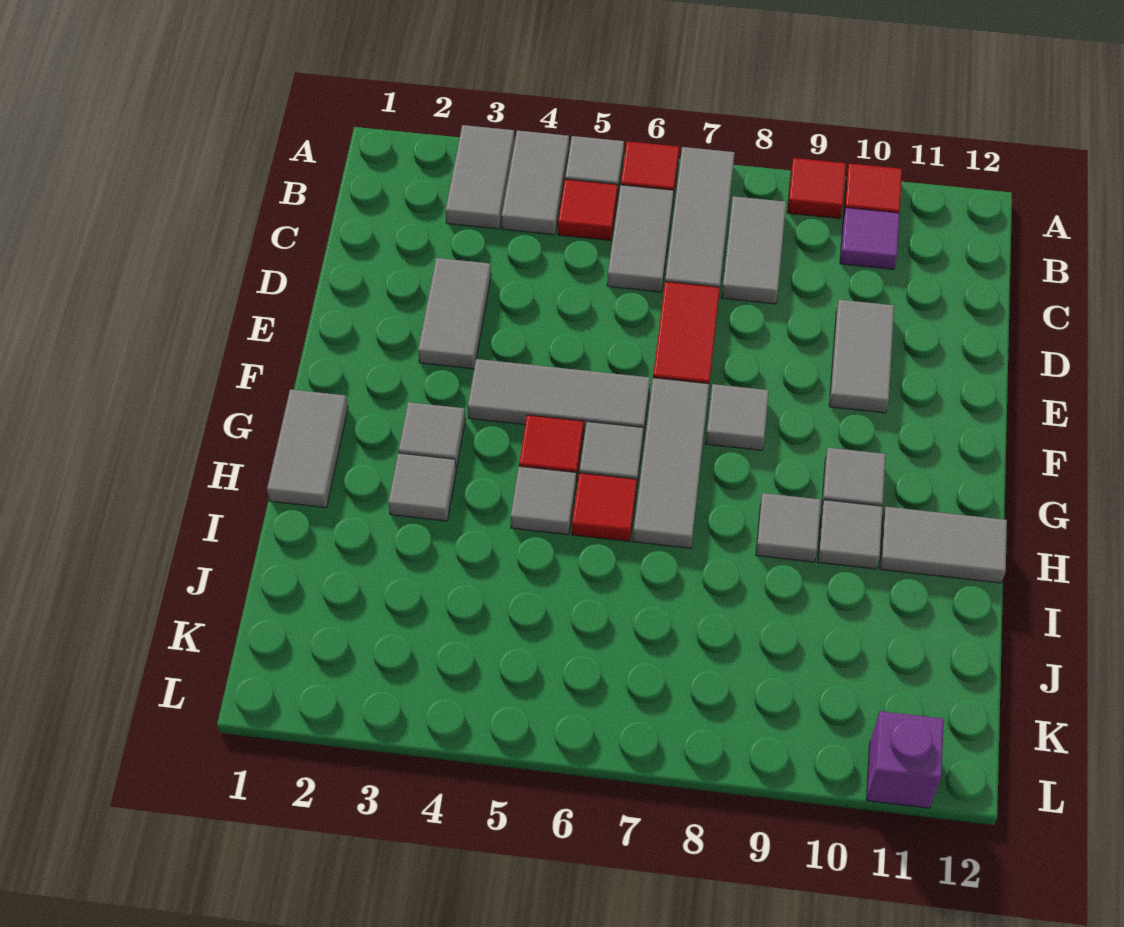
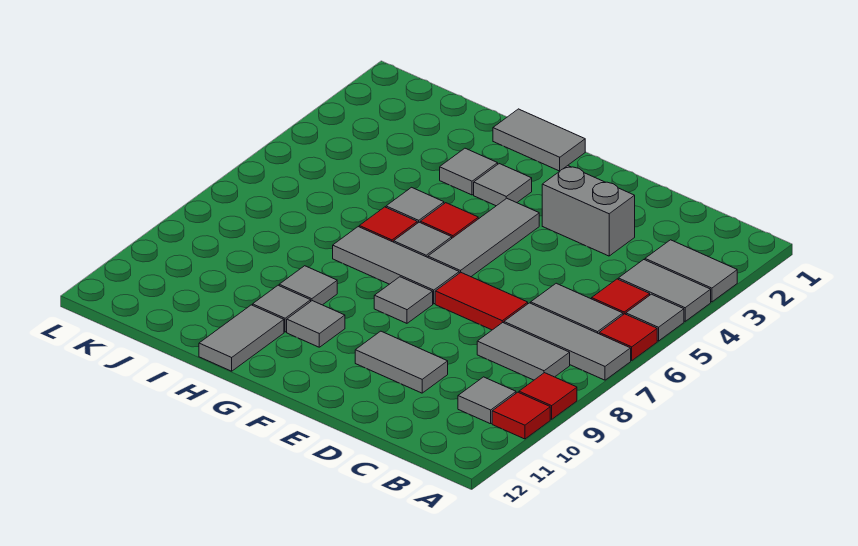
purple tile B10 level 1 -> grey tile B10 level 1
grey tile D3:E3 level 1 -> grey brick D3:E3 level 1
purple brick L11 level 1 -> none

